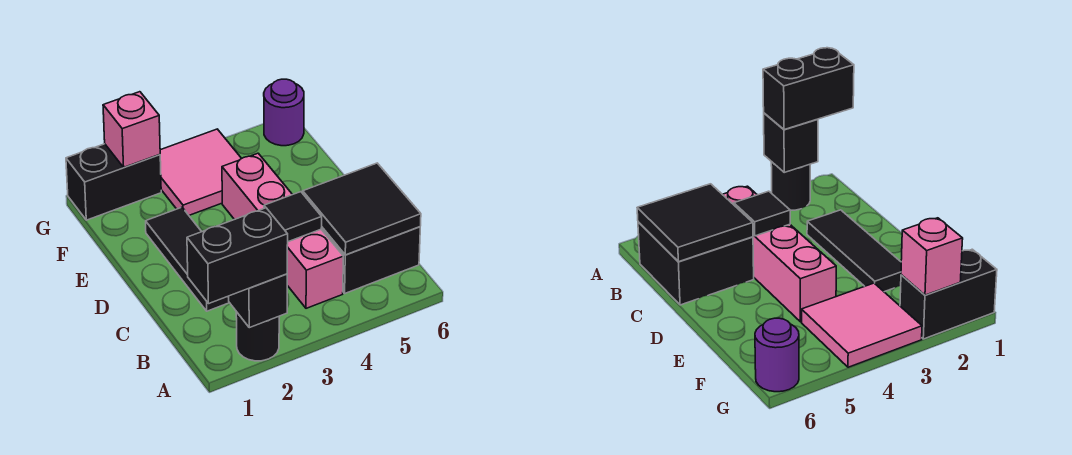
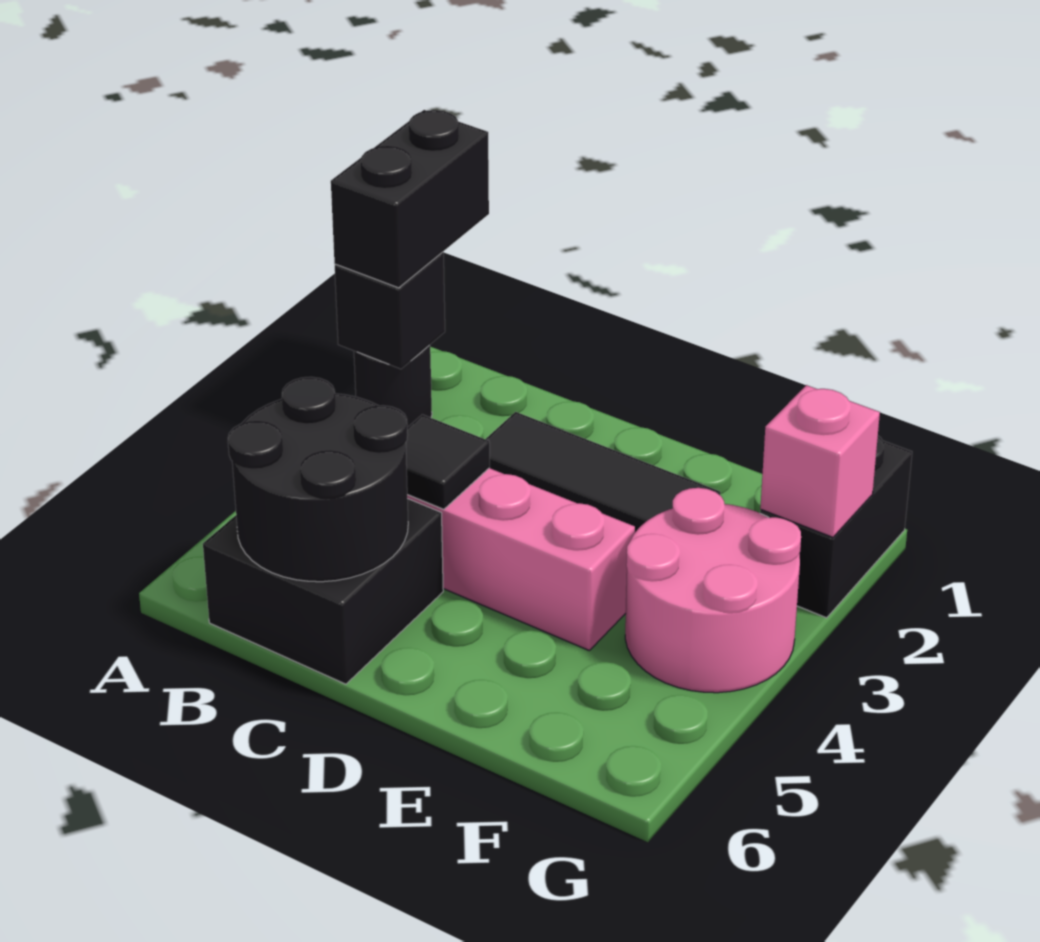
black tile B5:C6 level 2 -> black round brick B5:C6 level 2
pink tile F3:G4 level 1 -> pink round brick F3:G4 level 1
purple round brick G6 level 1 -> none

